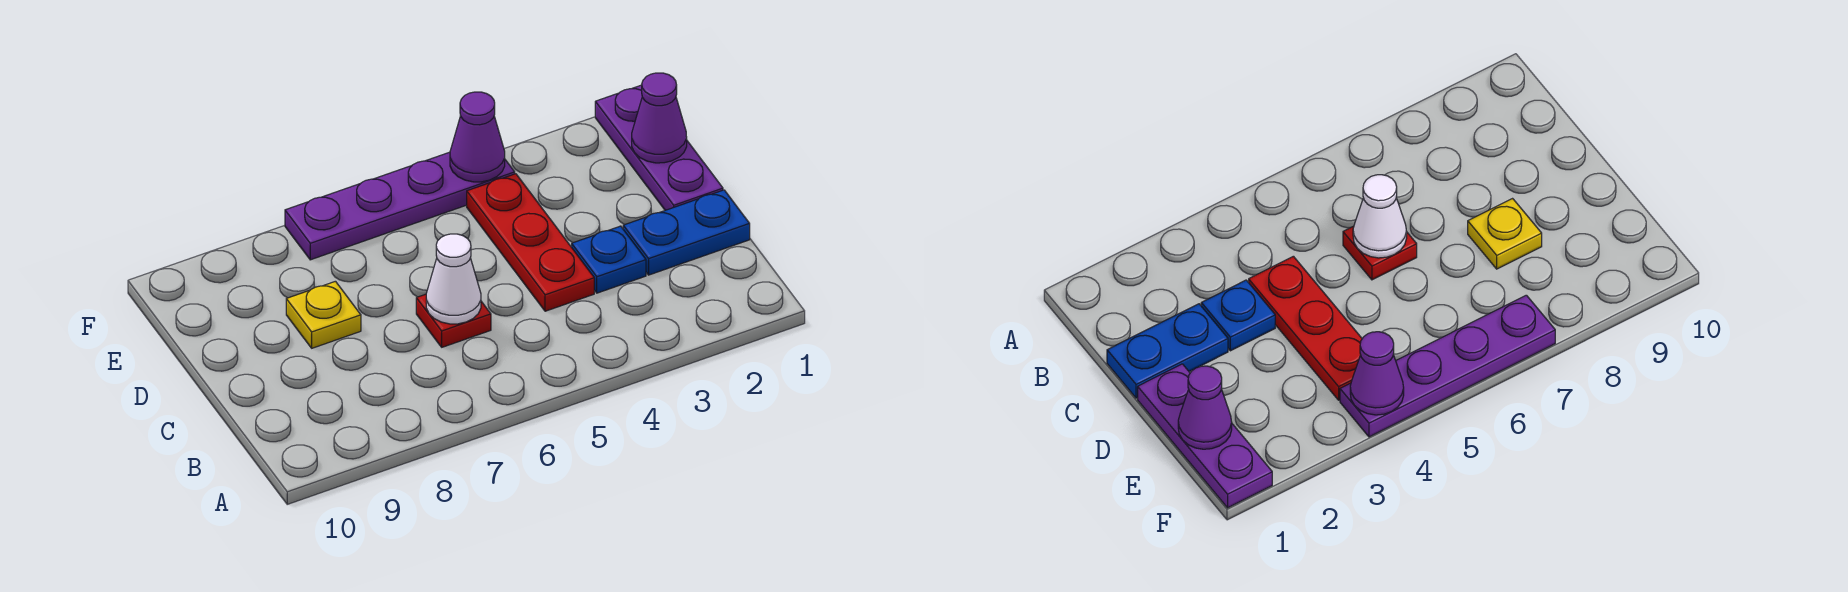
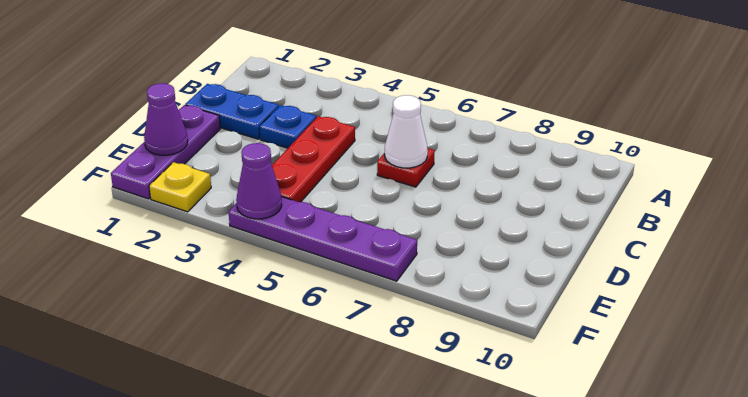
yellow plate D8 level 1 -> yellow plate F2 level 1

